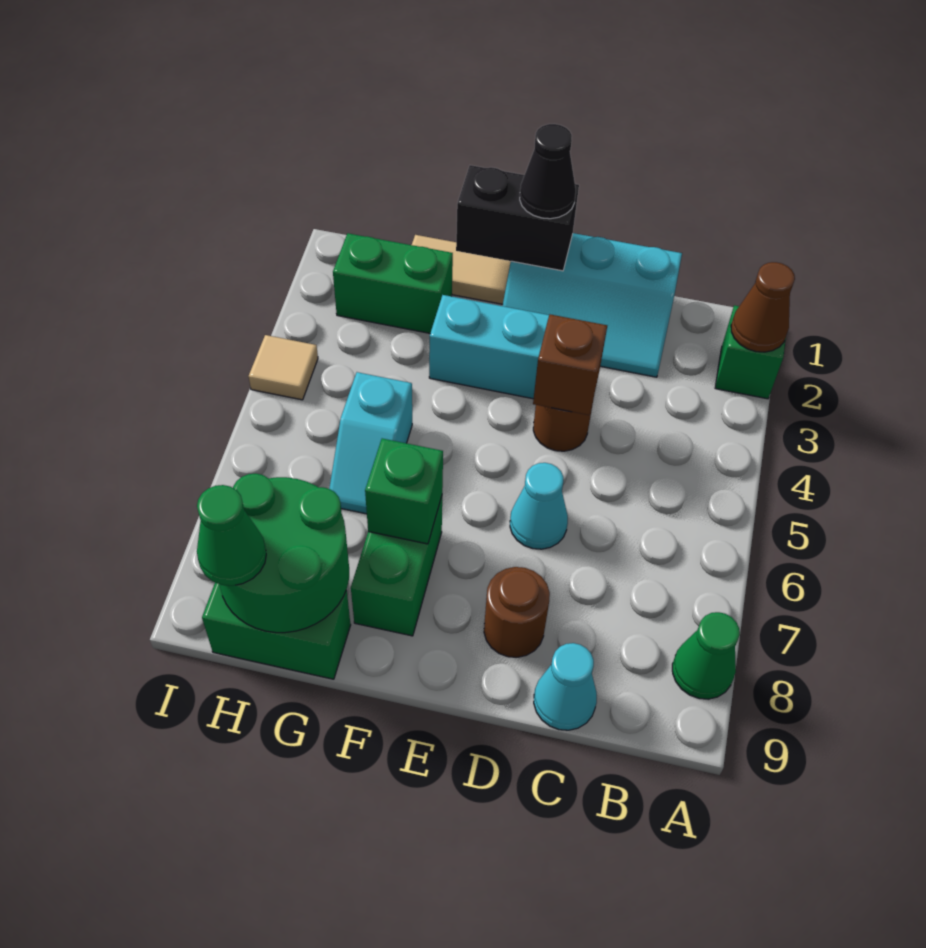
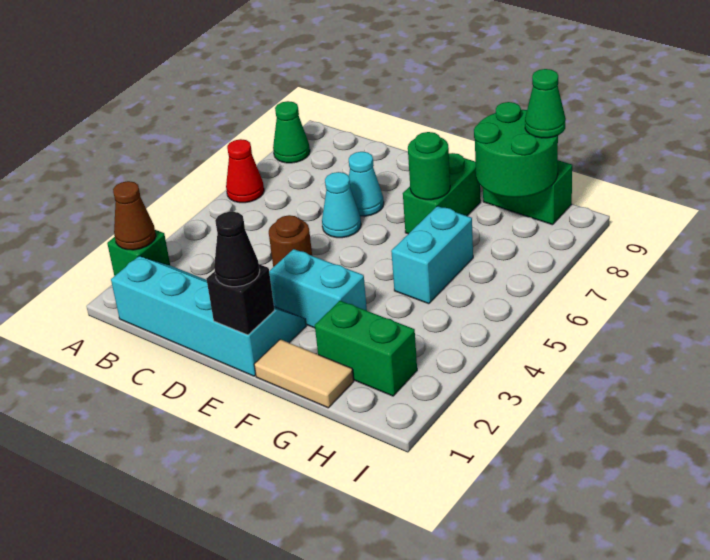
none -> red cone A6 level 1
cyan slope C1:E2 level 1 top 1 -> cyan slope B1:E2 level 1 top 1
cyan cone C9 level 1 -> cyan cone D7 level 1
brown brick D4 level 2 -> none
brown round brick D8 level 1 -> none
black brick E1:F1 level 2 -> black brick E1 level 2
green brick F7 level 2 -> green round brick F7 level 2
cyan slope G5:G6 level 1 top 5 -> cyan brick G5:G6 level 1
tan tile I4 level 1 -> none

